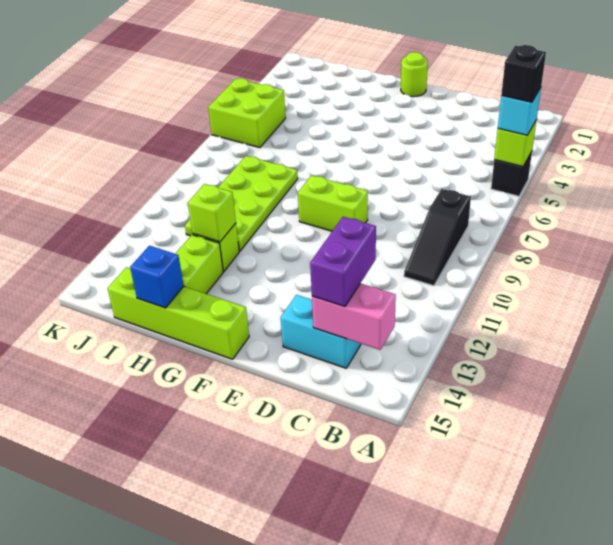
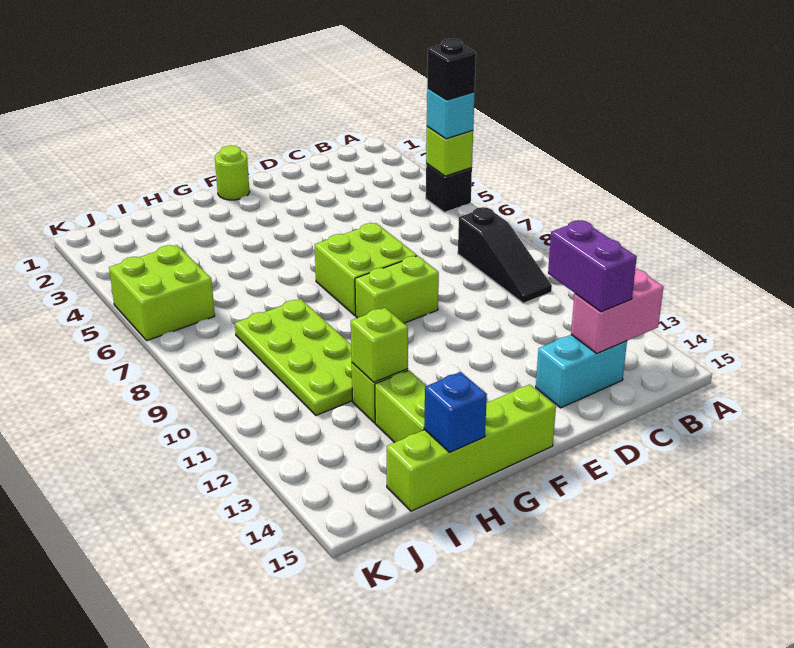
none -> lime brick E7:F8 level 1

